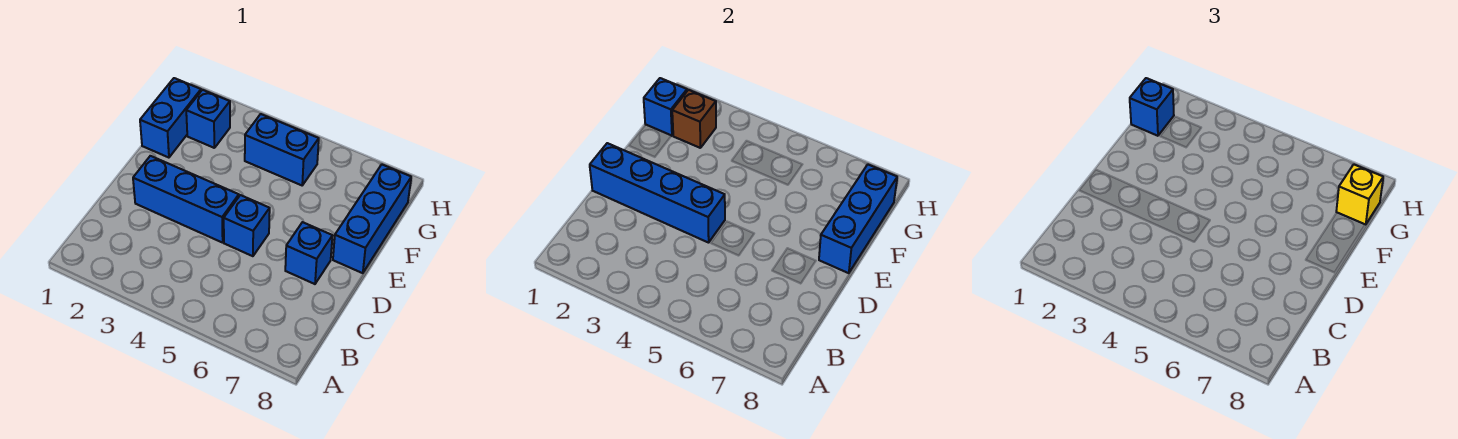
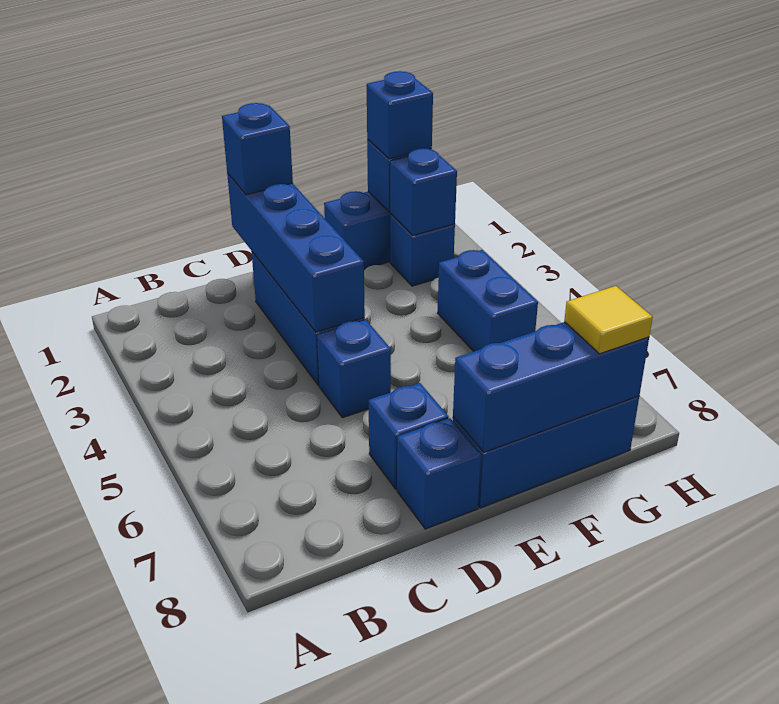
none -> blue brick D1 level 3
none -> blue brick D8 level 1
brown brick G2 level 2 -> blue brick G2 level 2
yellow brick G8 level 3 -> yellow tile G8 level 3

